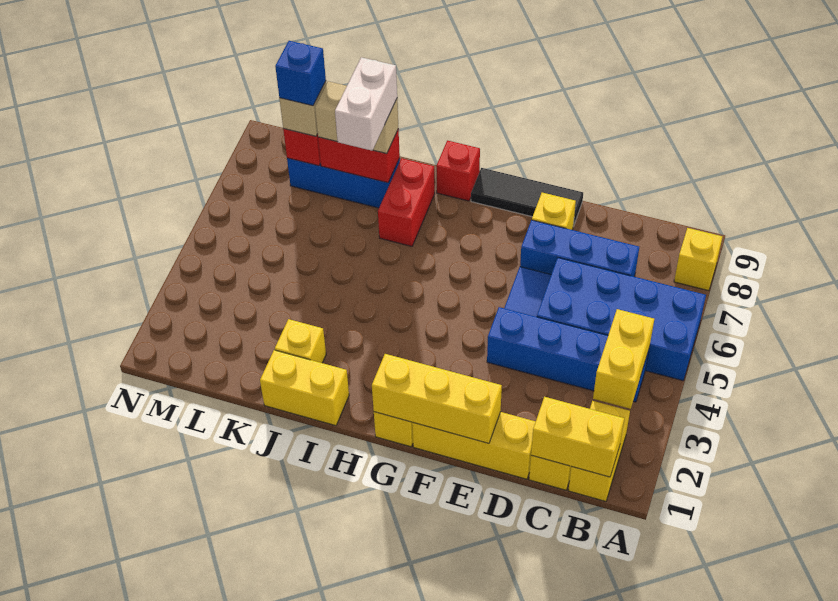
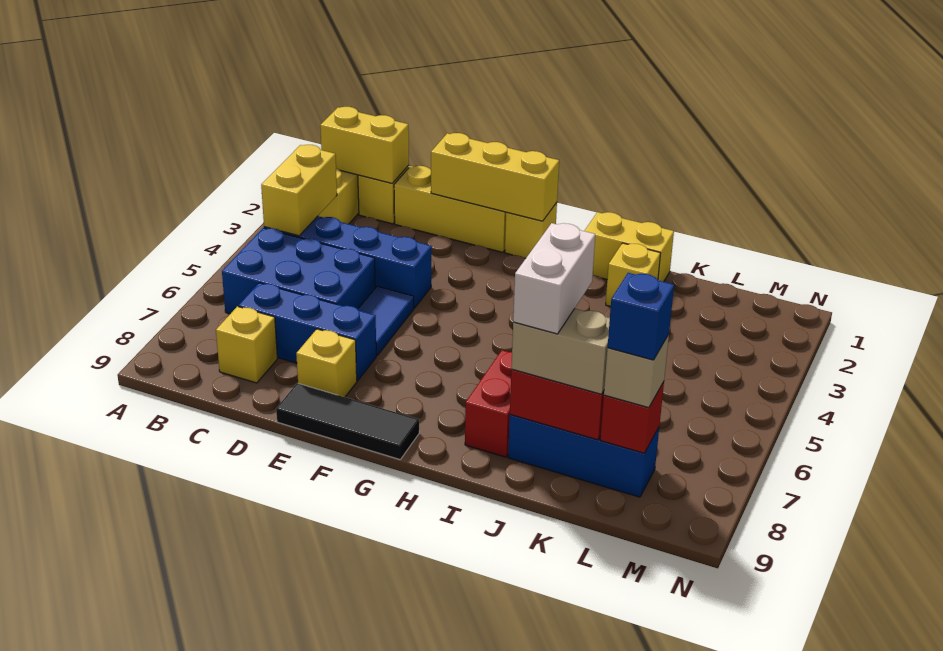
blue brick A5:D6 level 1 -> blue brick B5:D6 level 1
yellow brick A8 level 1 -> yellow brick C8 level 1
red brick H9 level 1 -> none

